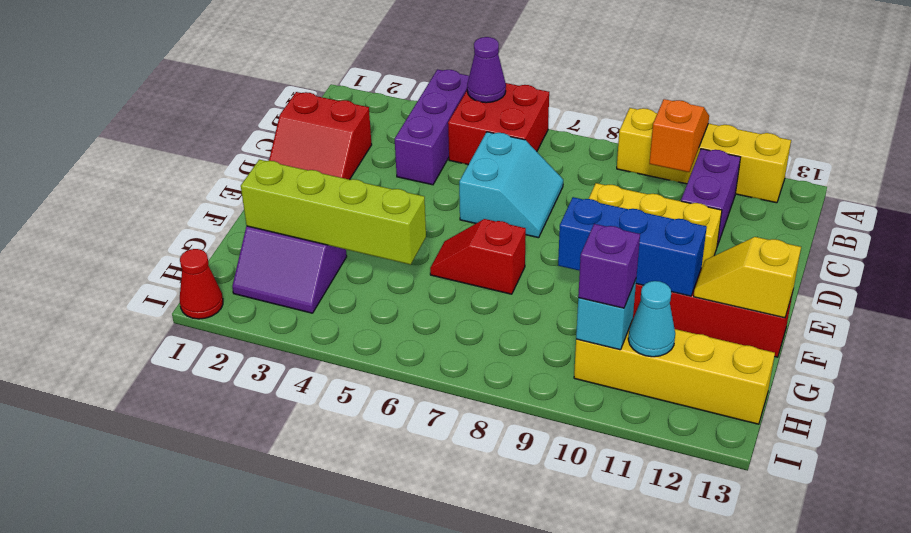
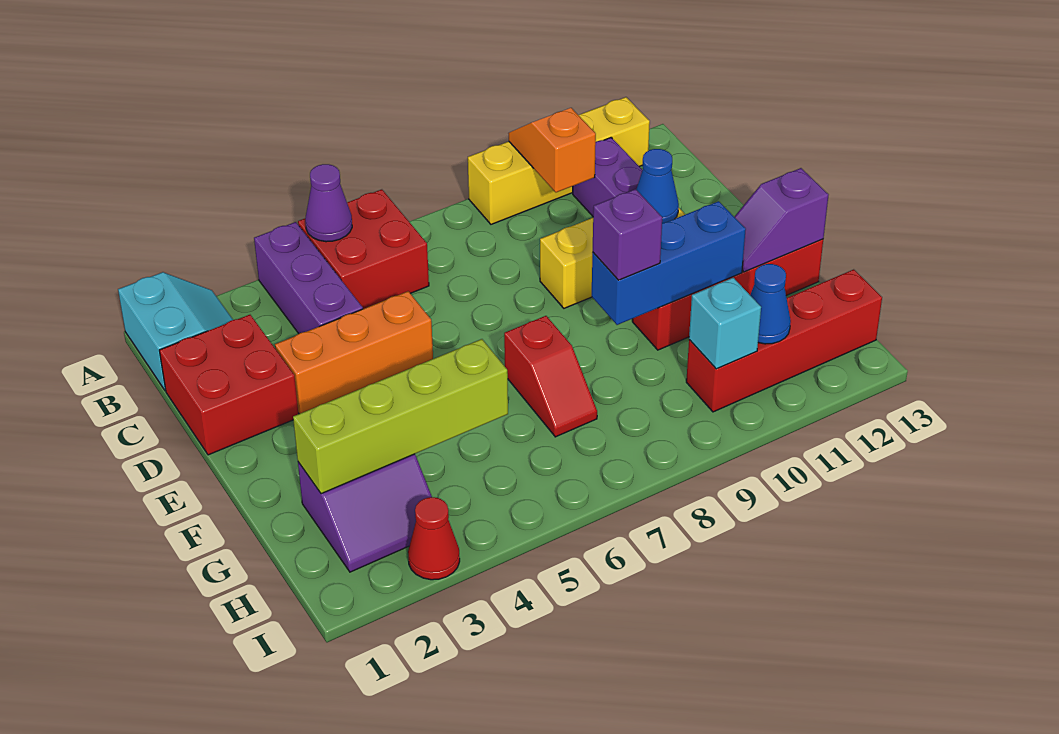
red slope C1:D2 level 1 top C -> red brick C1:D2 level 1
cyan slope C6:D7 level 1 top 6 -> cyan slope A1:B2 level 1 top 1
none -> orange brick D3:D5 level 1
none -> blue cone D11 level 2
red slope F6:F7 level 1 top 7 -> red slope F7:G7 level 1 top F
yellow slope F12:F13 level 2 top 13 -> purple slope F12:F13 level 2 top 13
yellow brick H10:H13 level 1 -> red brick H10:H13 level 1
purple brick H10 level 3 -> purple brick F9 level 3
cyan cone H11 level 2 -> blue cone H11 level 2
red cone I1 level 1 -> red cone I3 level 1

